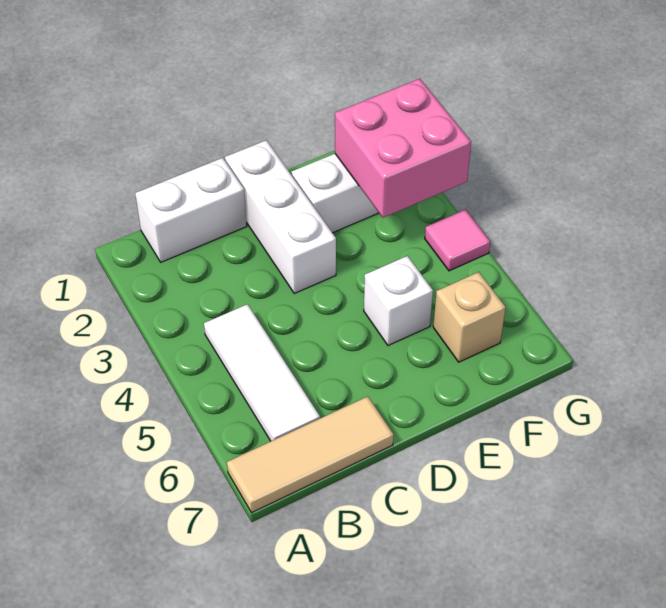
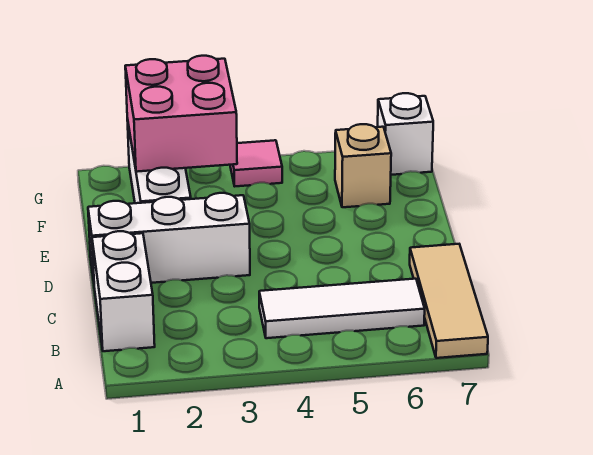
white brick E5 level 1 -> white brick G7 level 1

